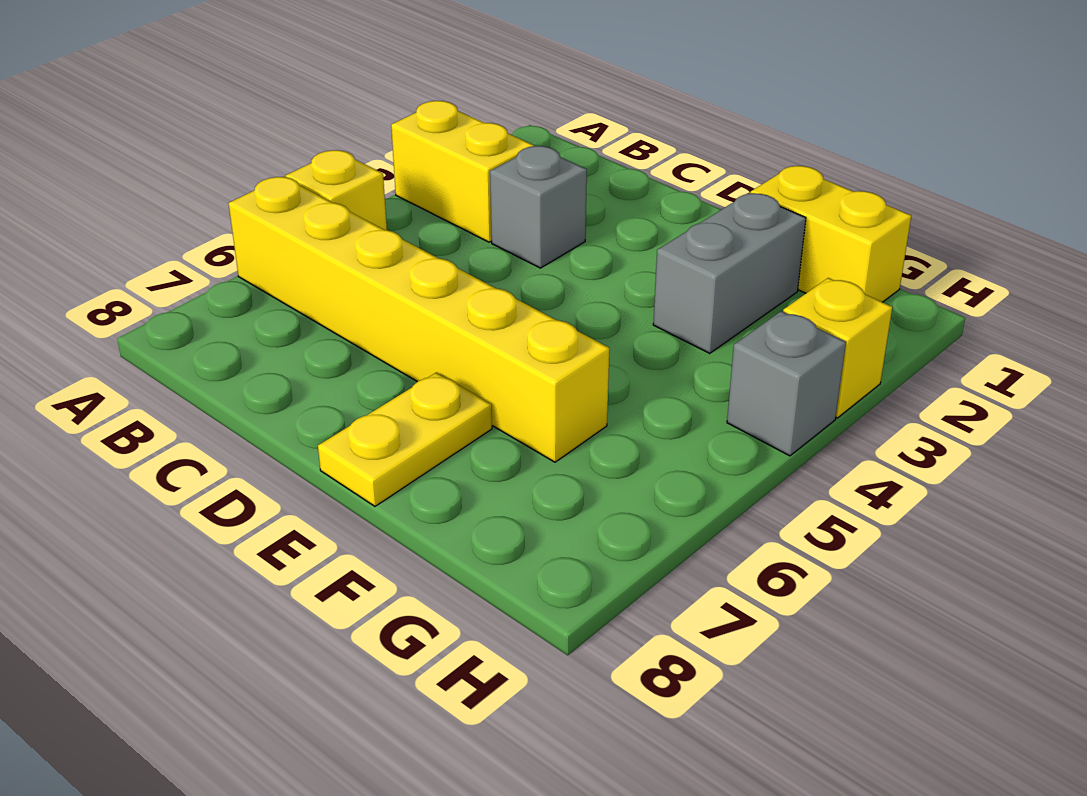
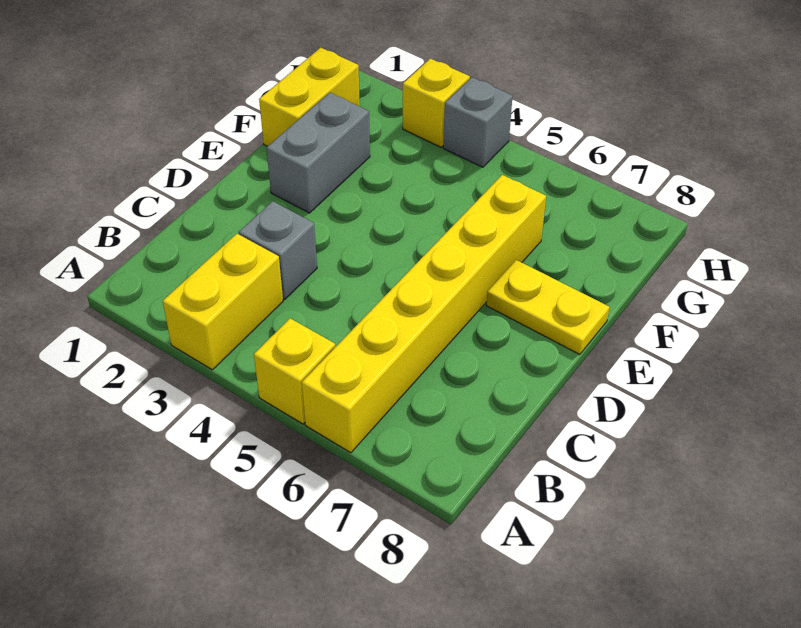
grey brick F2:F3 level 1 -> grey brick E2:F2 level 1

